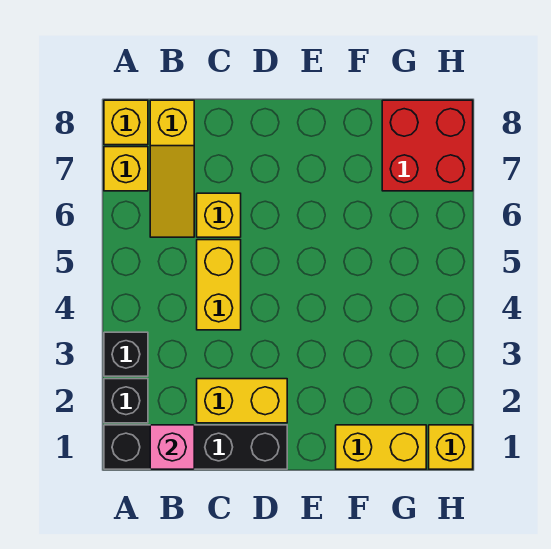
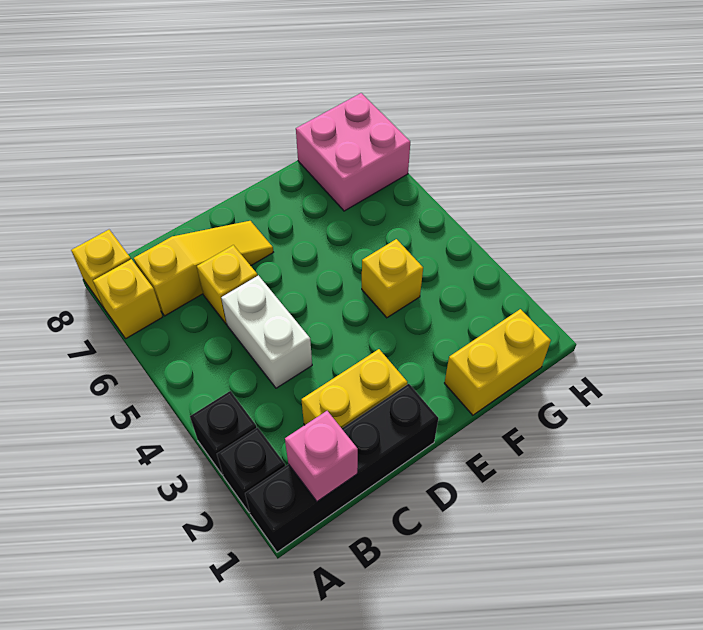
yellow slope B6:B8 level 1 top 8 -> yellow slope B7:D7 level 1 top B
yellow brick C4:C5 level 1 -> white brick C4:C5 level 1
red brick G7:H8 level 1 -> pink brick G7:H8 level 1
yellow brick H1 level 1 -> yellow brick F4 level 1

